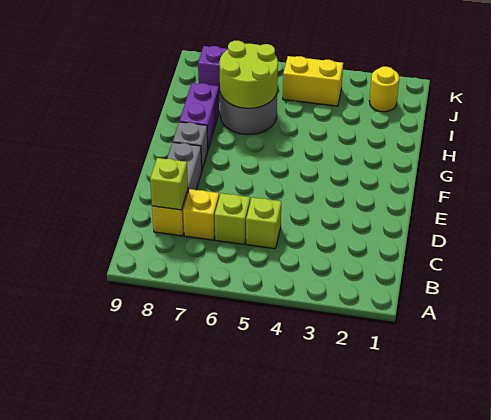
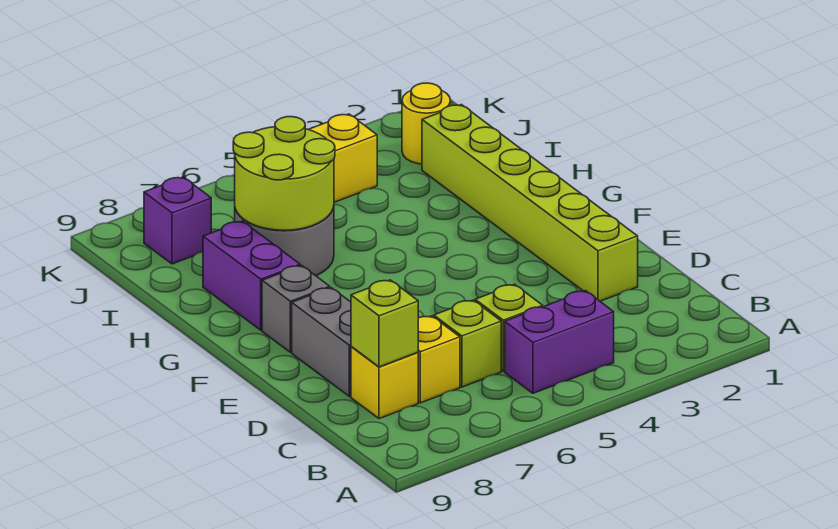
none -> purple brick B4:B5 level 1
none -> lime brick D2:I2 level 1

